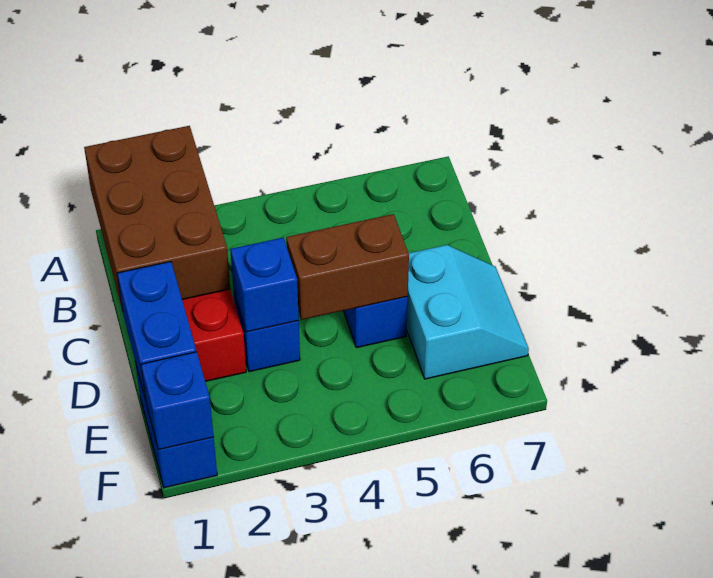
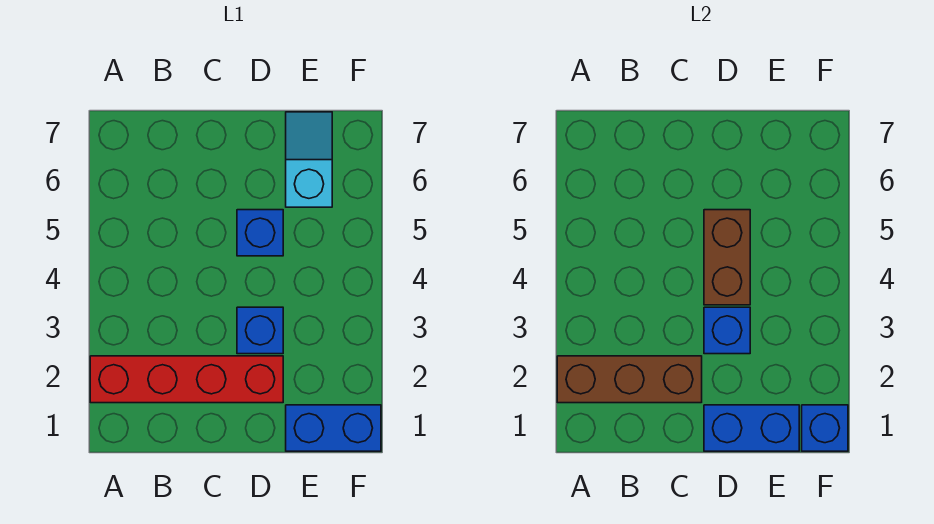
brown brick A1:C2 level 2 -> brown brick A2:C2 level 2
cyan slope D6:E7 level 1 top 6 -> cyan slope E6:E7 level 1 top 6

